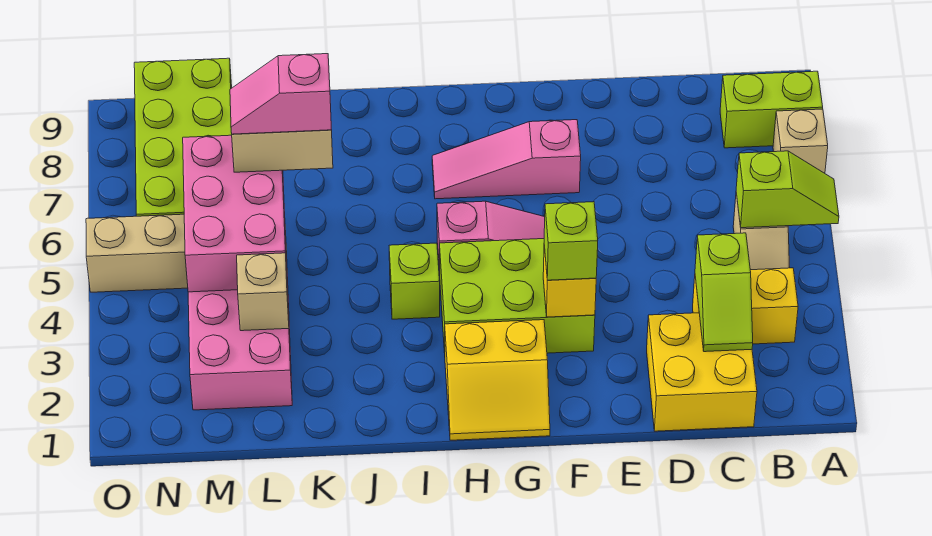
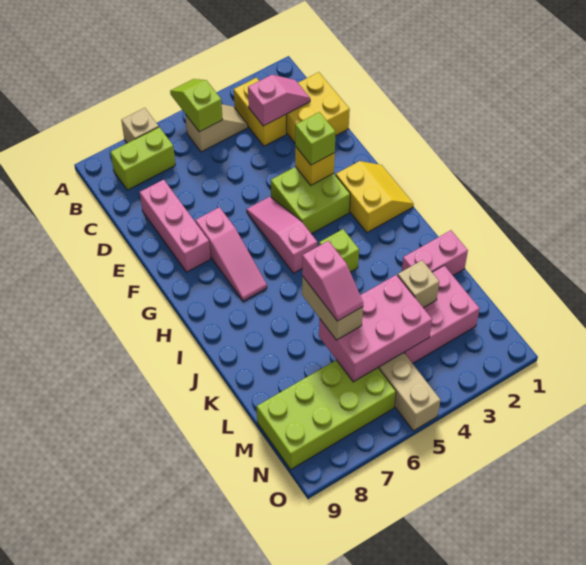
lime brick A8:B8 level 1 -> lime brick B7:B8 level 1
lime slope C2:C3 level 2 top 3 -> pink slope C2:C3 level 2 top 3
none -> pink brick D8:F8 level 1
lime brick F3:H4 level 1 -> lime brick F3:G4 level 1
none -> pink brick K1:K2 level 1

